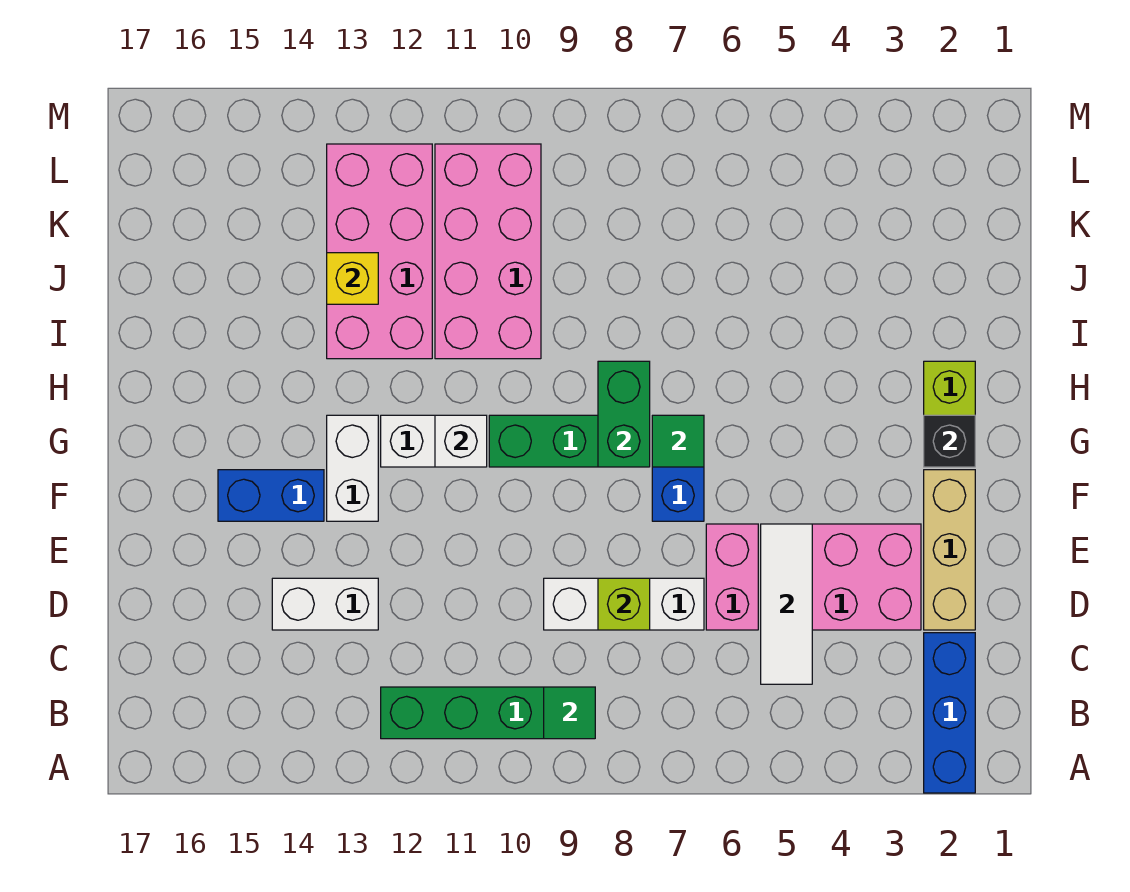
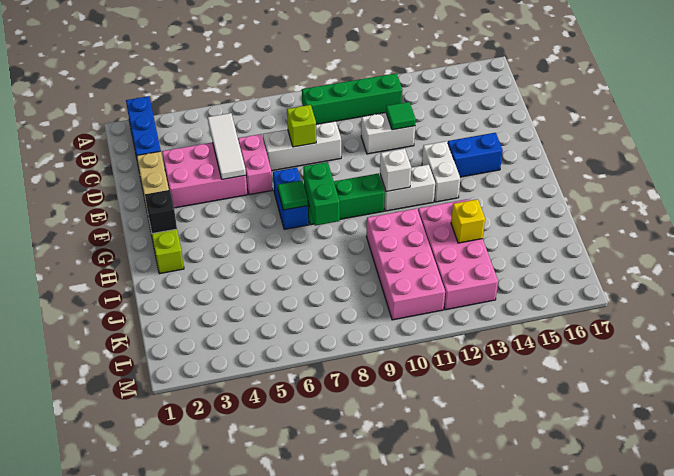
green tile B9 level 2 -> green tile D12 level 2
white brick D13:D14 level 1 -> white brick D11:D12 level 1

